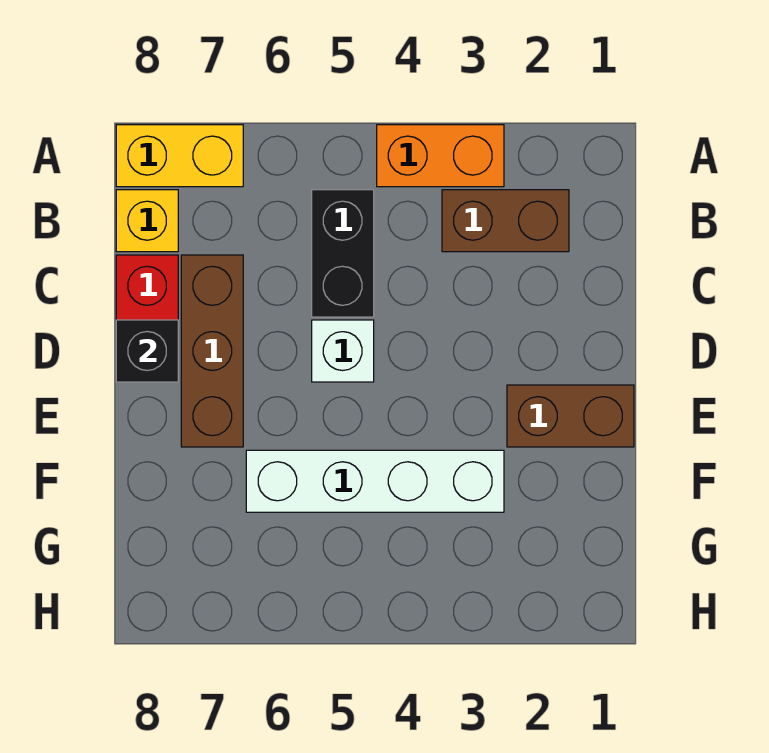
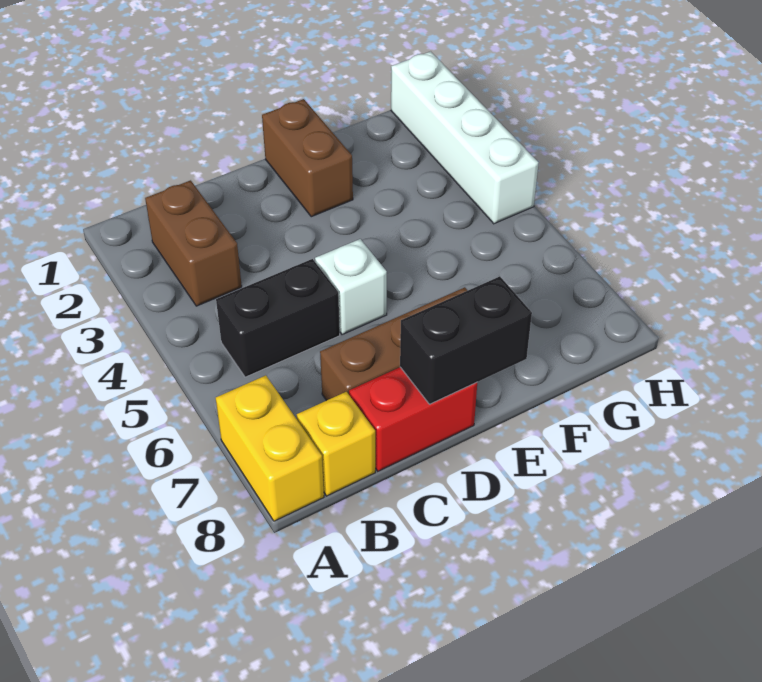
orange brick A3:A4 level 1 -> none
black brick D8 level 2 -> black brick D8:E8 level 2
white brick F3:F6 level 1 -> white brick H1:H4 level 1

